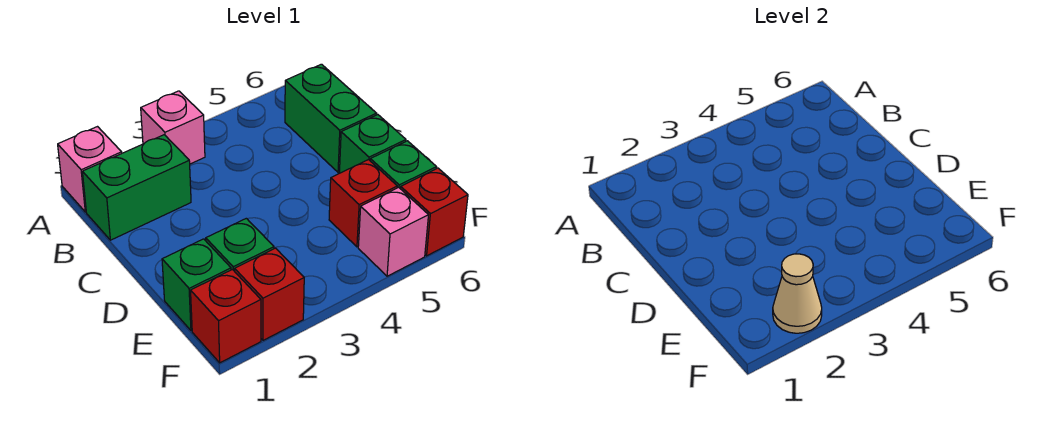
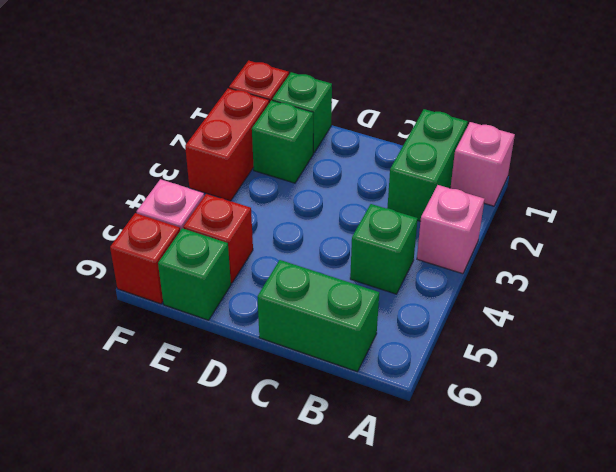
green brick D6 level 1 -> green brick B4 level 1
red brick F2 level 1 -> red brick F2:F3 level 1
tan cone F2 level 2 -> none

